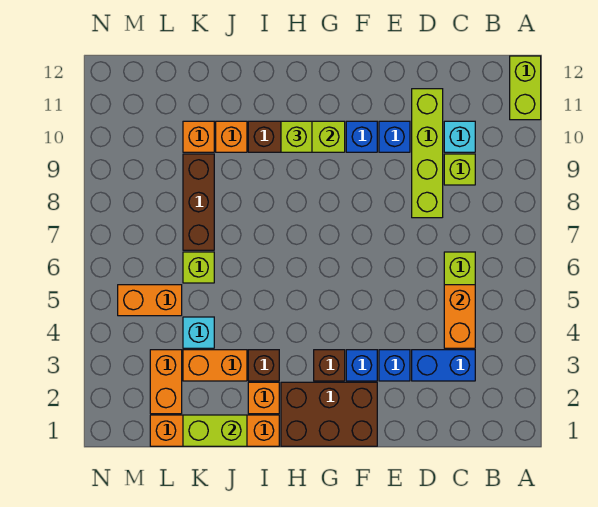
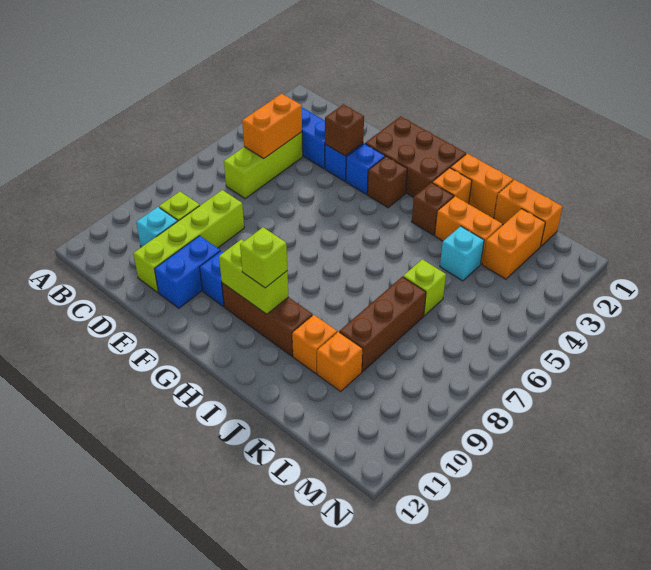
lime brick A11:A12 level 1 -> none
none -> brown brick E3 level 2
blue brick E10 level 1 -> blue brick E10:E11 level 1
lime brick J1:K1 level 2 -> none
orange brick L5:M5 level 1 -> none

